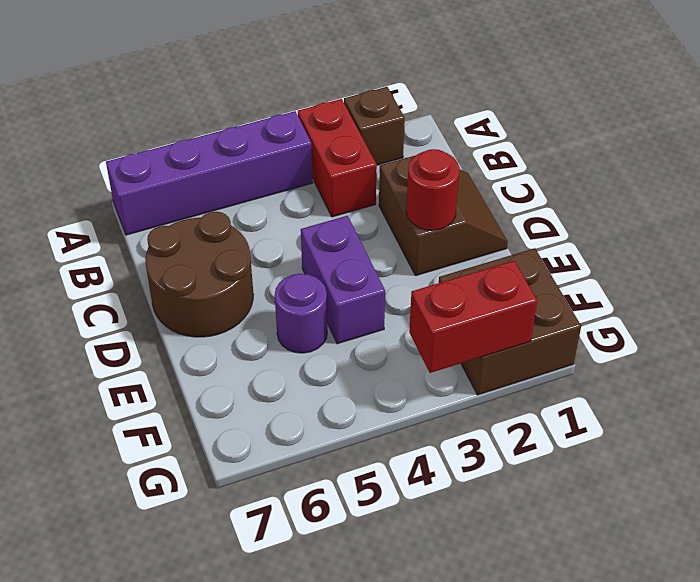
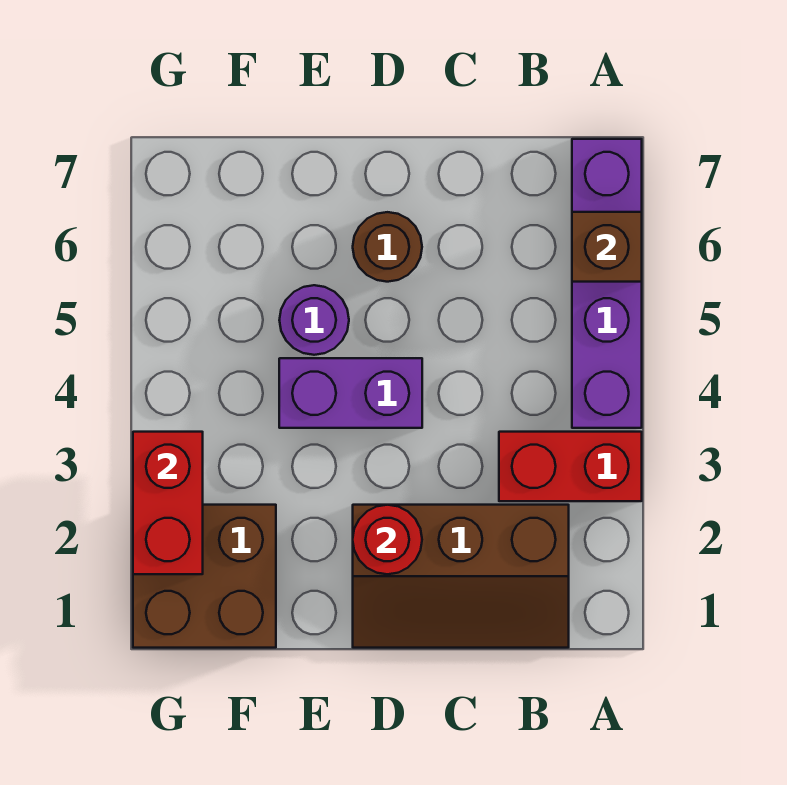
brown brick A2 level 1 -> brown brick A6 level 2
brown slope C1:D2 level 1 top 2 -> brown slope B1:D2 level 1 top 2
brown round brick C6:D7 level 1 -> brown round brick D6 level 1

